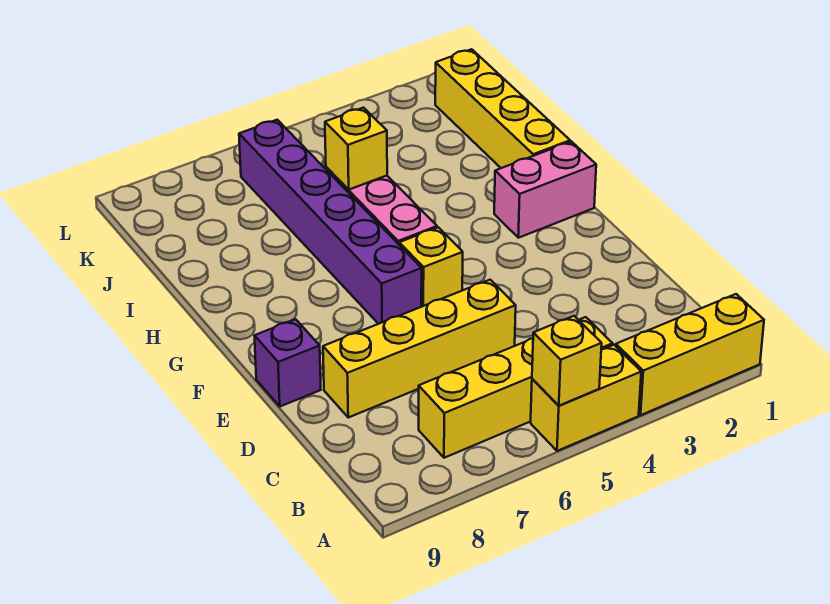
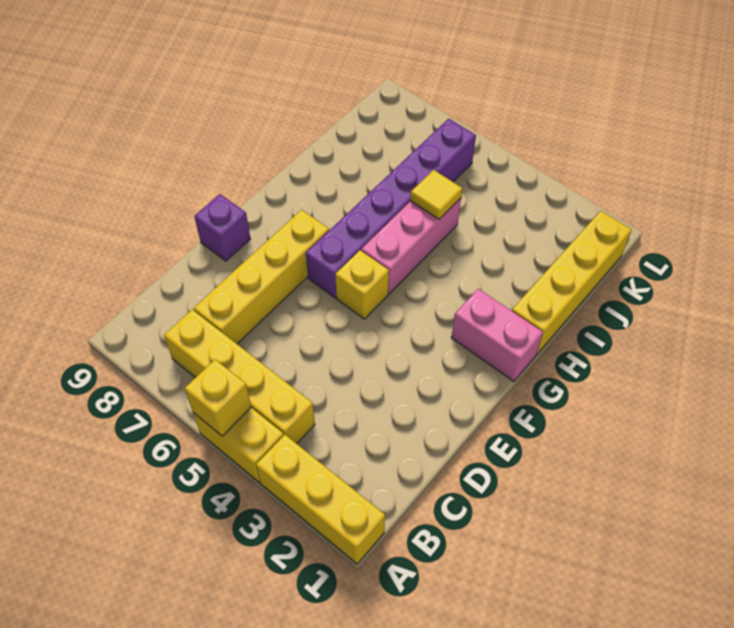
yellow brick D5:D8 level 1 -> yellow brick C7:F7 level 1
yellow brick I5 level 2 -> yellow tile I5 level 2

